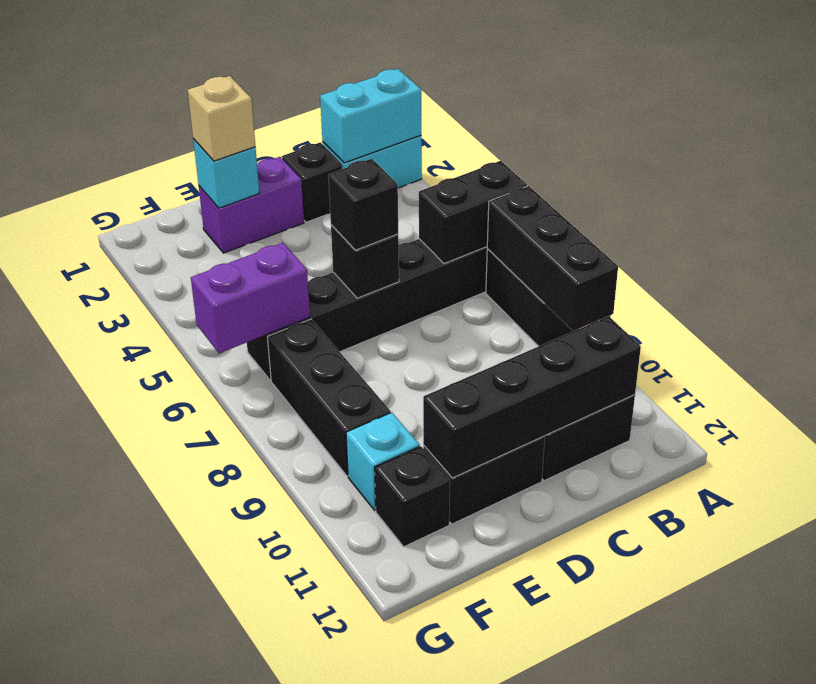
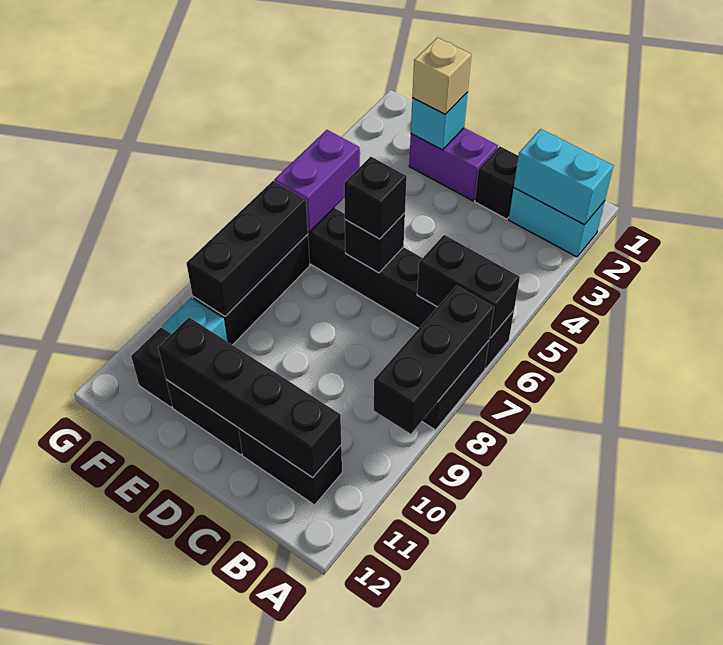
purple brick F6:G6 level 2 -> purple brick F5:F6 level 2
none -> black brick F7:F9 level 2

